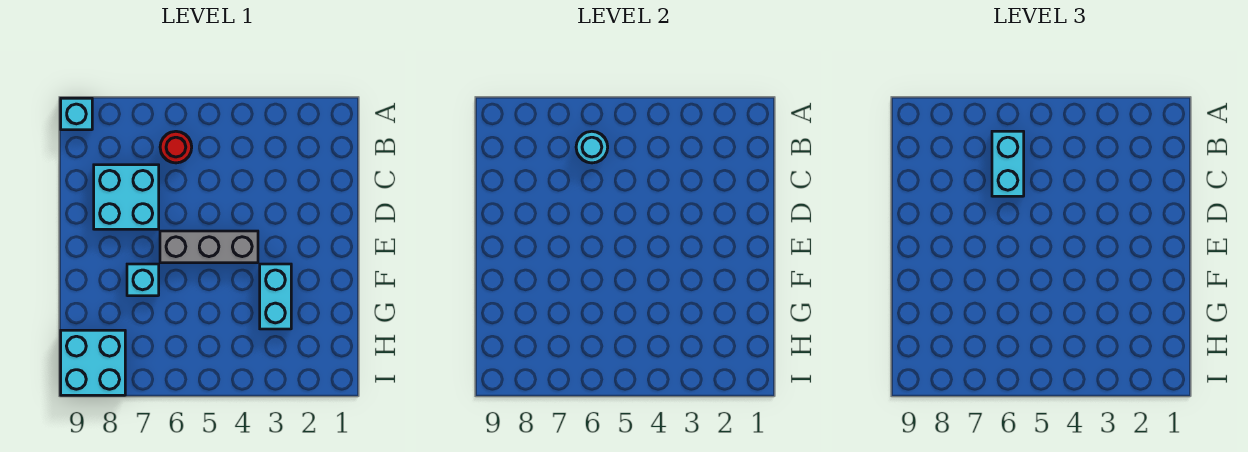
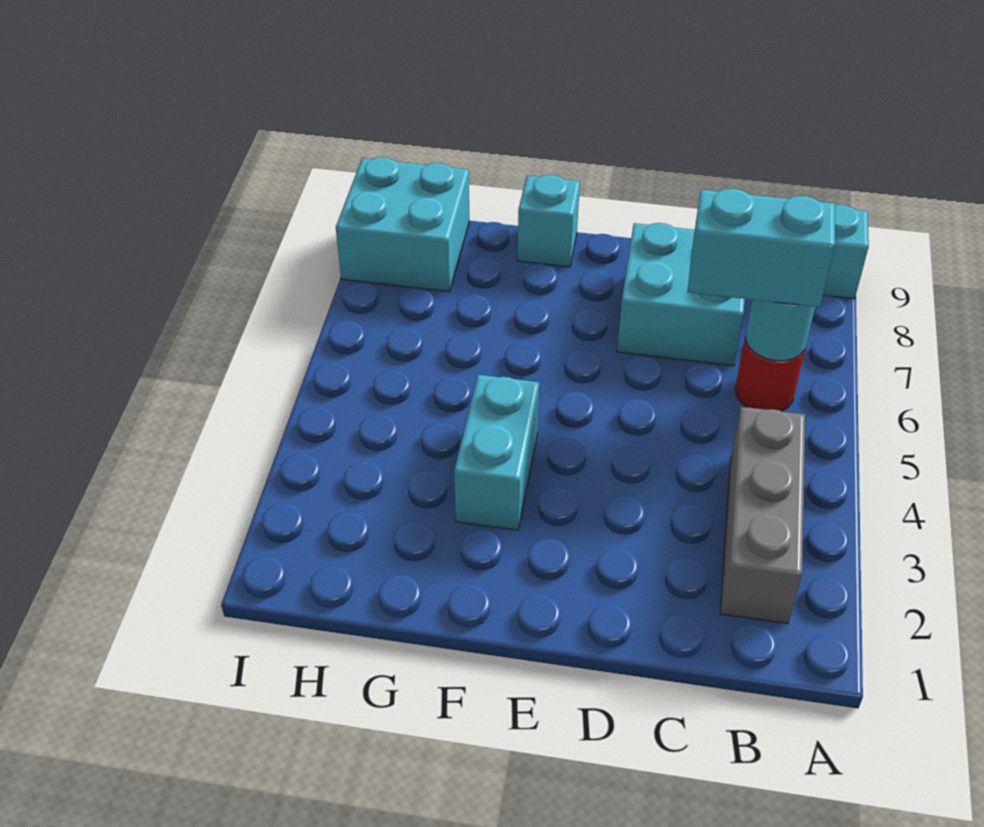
grey brick E4:E6 level 1 -> grey brick B2:B4 level 1
cyan brick F3:G3 level 1 -> cyan brick F3:F4 level 1
cyan brick F7 level 1 -> cyan brick F9 level 1

